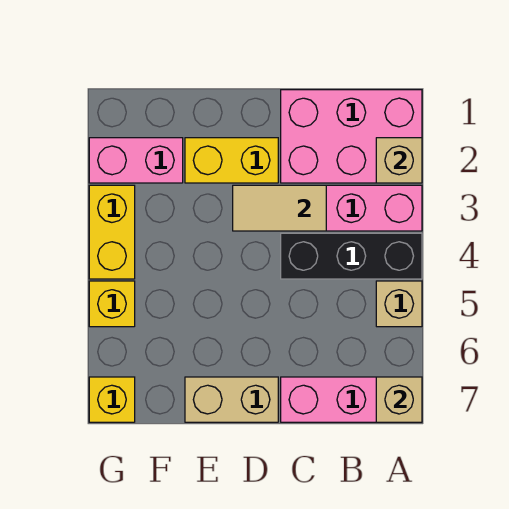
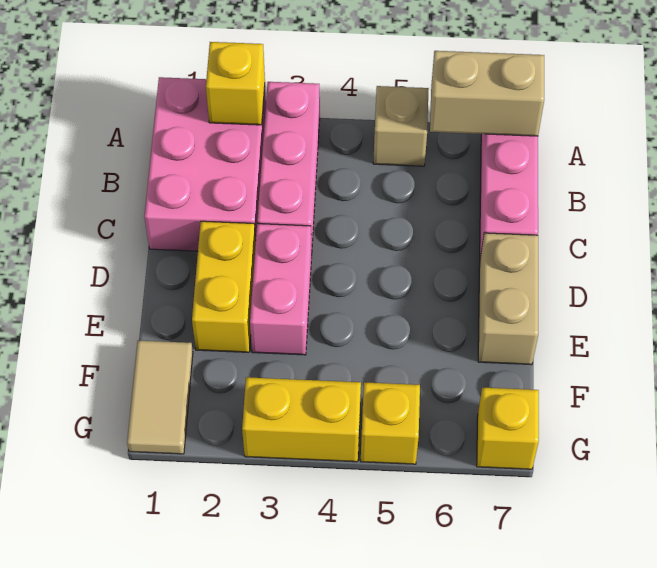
tan brick A2 level 2 -> yellow brick A2 level 2
black brick A4:C4 level 1 -> none
tan brick A7 level 2 -> tan brick A6:A7 level 2
tan tile C3:D3 level 2 -> tan tile F1:G1 level 1
pink brick F2:G2 level 1 -> pink brick D3:E3 level 1

